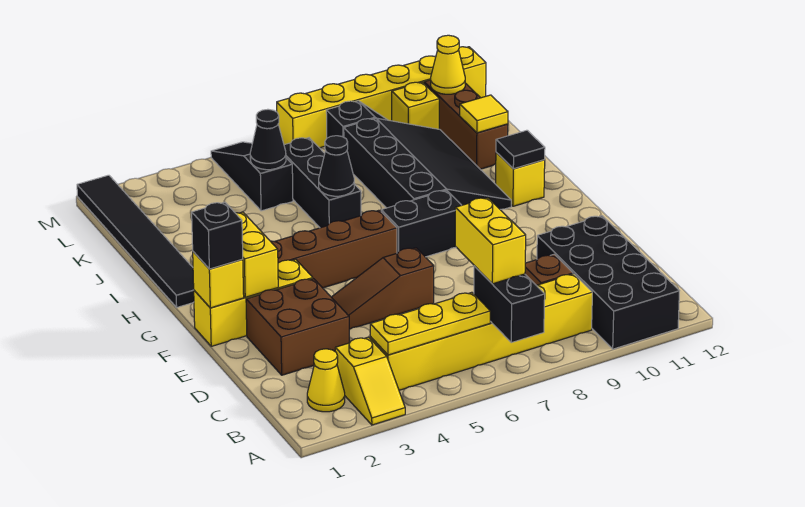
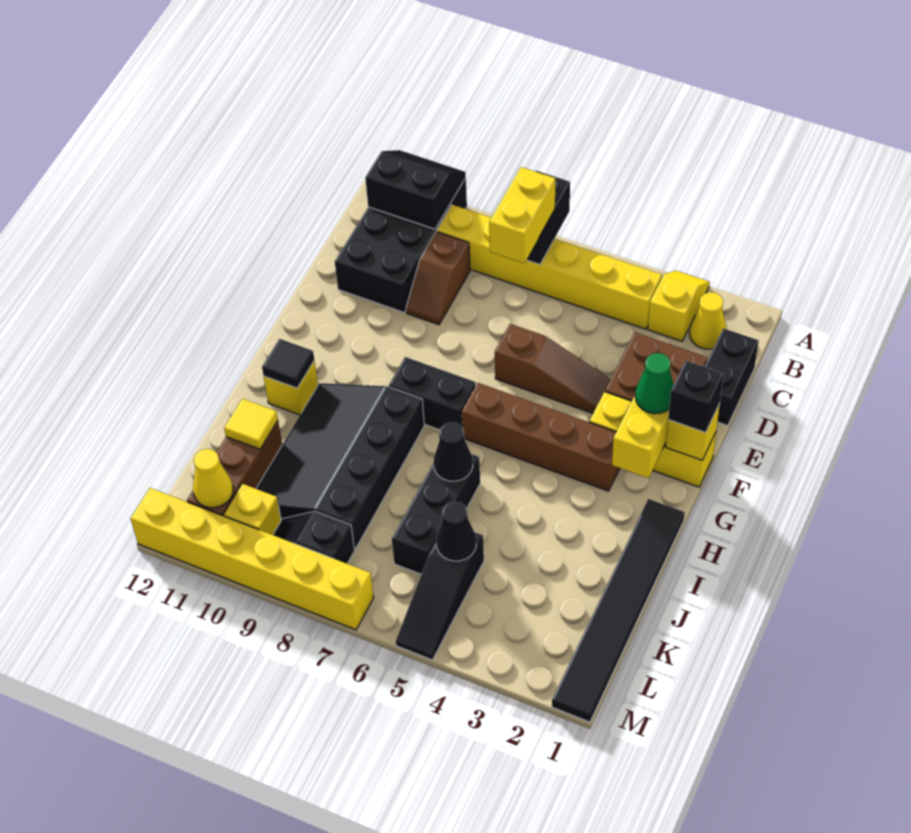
none -> black slope A10:B11 level 2 top B
yellow plate B4:B6 level 2 -> none
none -> black brick C1:D1 level 1
none -> green cone F2 level 3

